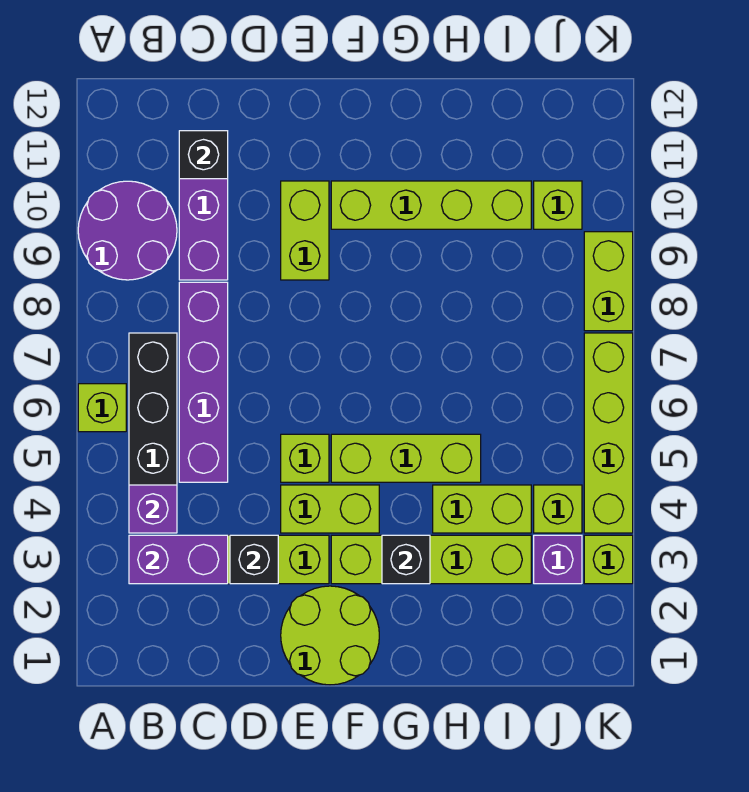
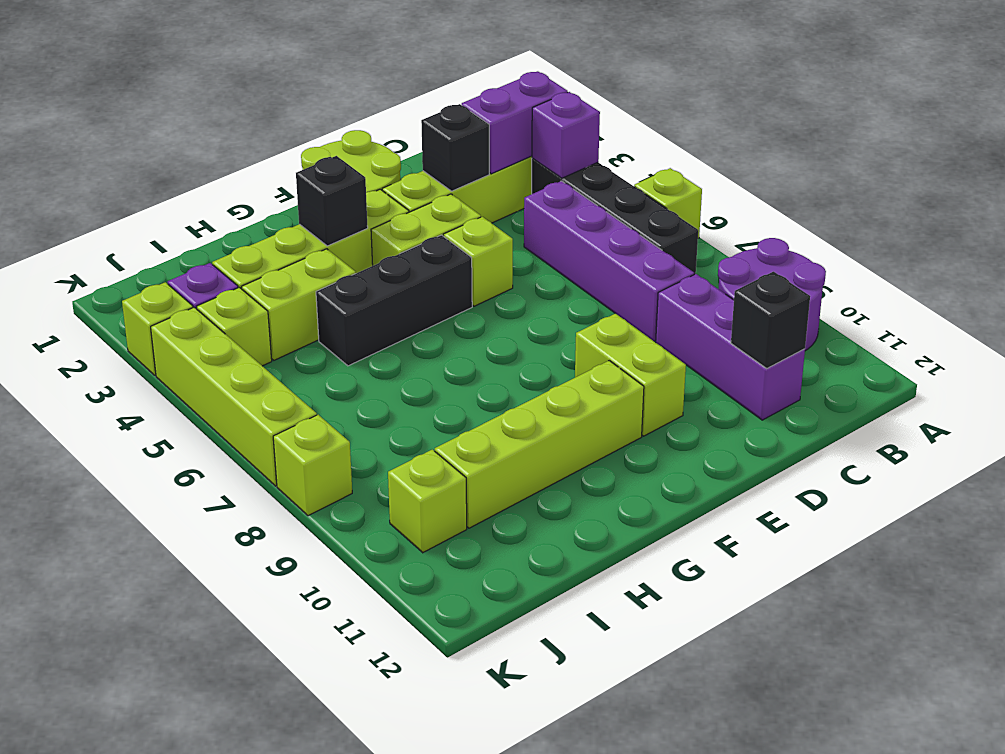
lime brick F5:H5 level 1 -> black brick F5:H5 level 1
lime brick K8:K9 level 1 -> lime brick K8 level 1

